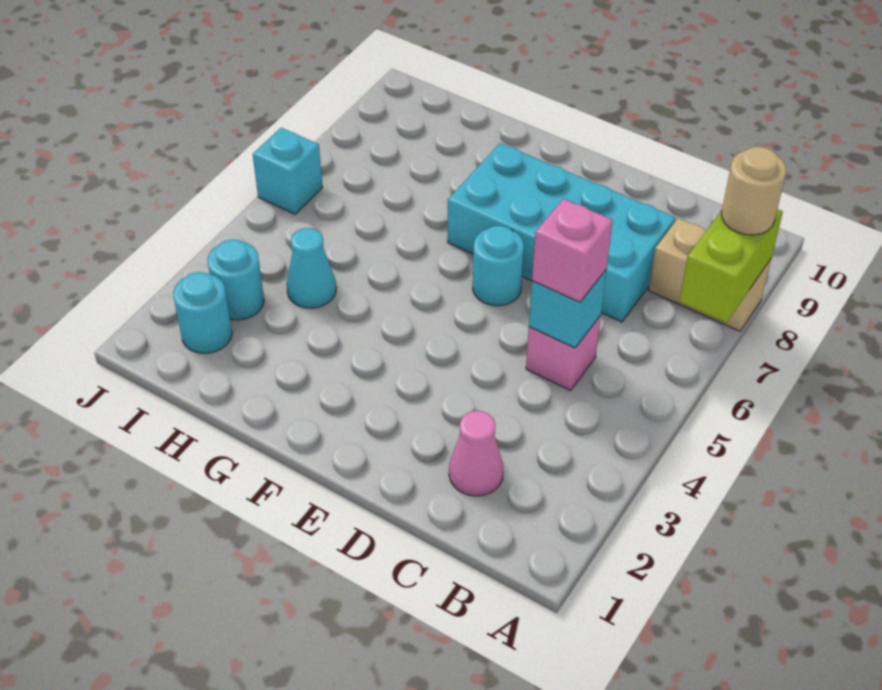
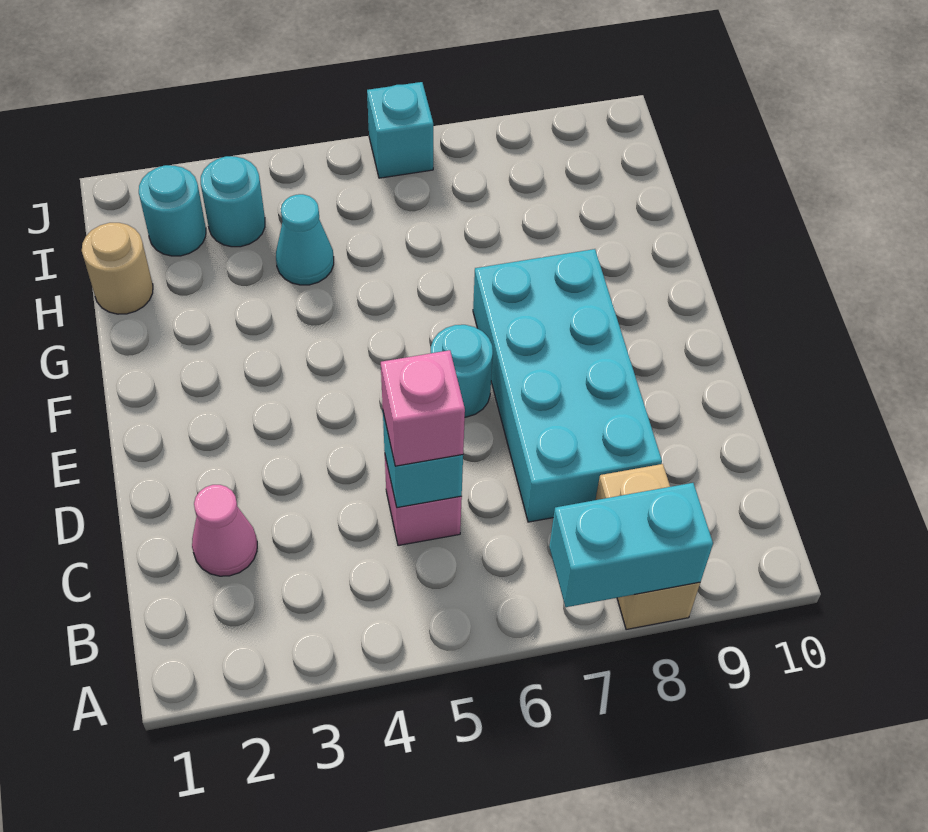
lime brick A7:A8 level 2 -> cyan brick A7:A8 level 2
tan round brick A8 level 3 -> tan round brick H1 level 1

